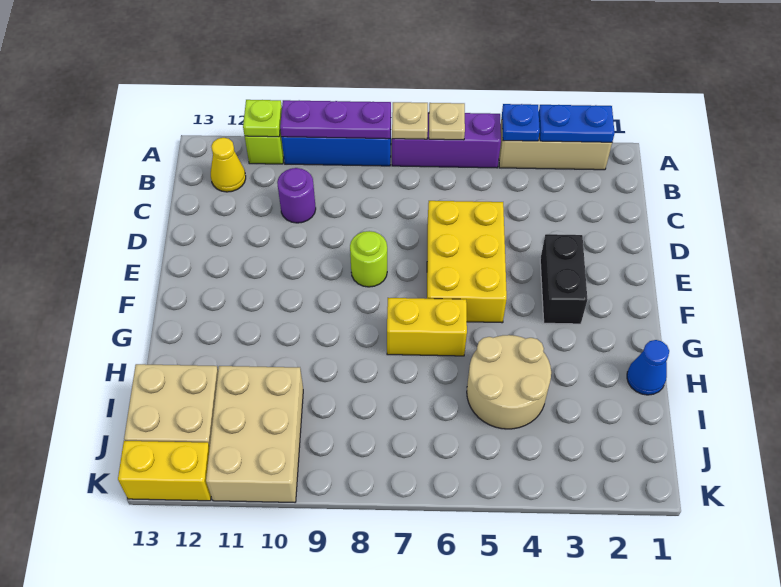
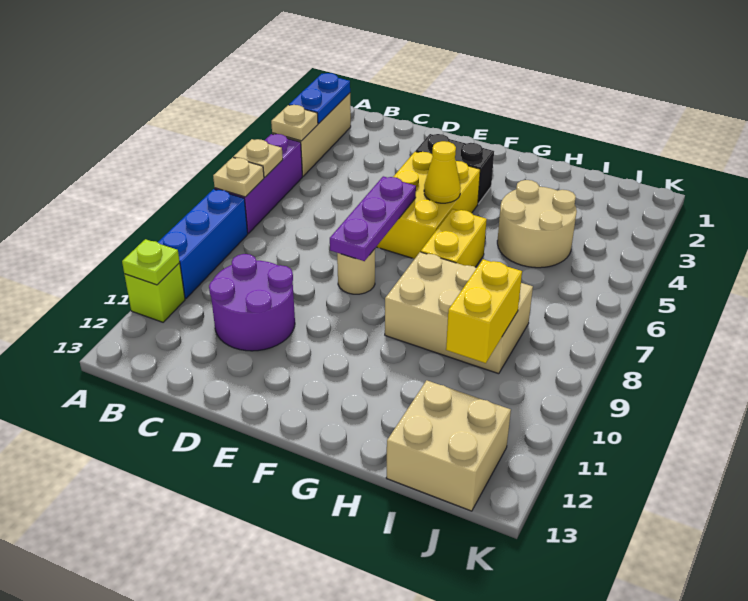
blue plate A4 level 2 -> tan plate A4 level 2
purple plate A8:A10 level 2 -> purple plate E6:E8 level 2
yellow cone B12 level 1 -> yellow cone F5 level 2
purple round brick C10 level 1 -> purple round brick C10:D11 level 1
yellow brick D5:F6 level 1 -> yellow brick E4:F6 level 1
lime round brick E8 level 1 -> tan round brick E8 level 1
blue cone H1 level 1 -> none
tan brick I10:K11 level 1 -> tan brick G8:I9 level 1
yellow brick K12:K13 level 1 -> yellow brick I9:I10 level 2

